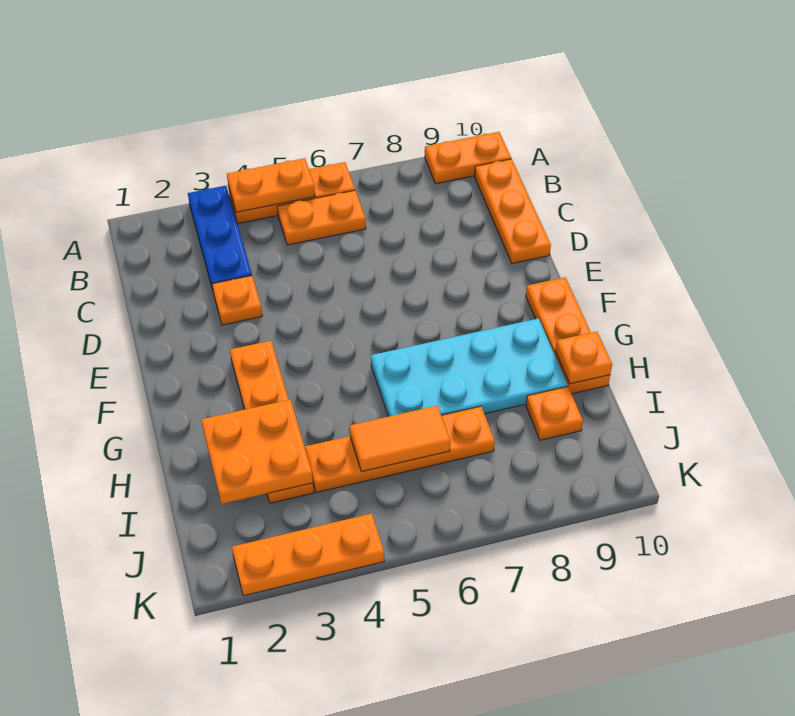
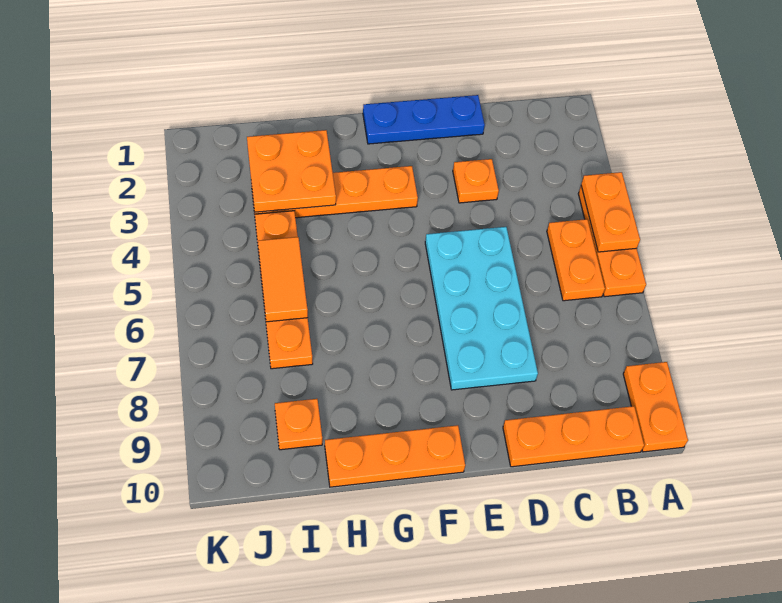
blue plate A3:C3 level 1 -> blue plate D1:F1 level 1
cyan plate G6:H9 level 1 -> cyan plate D5:E8 level 1
orange plate H10 level 2 -> none
orange plate K2:K4 level 1 -> none

